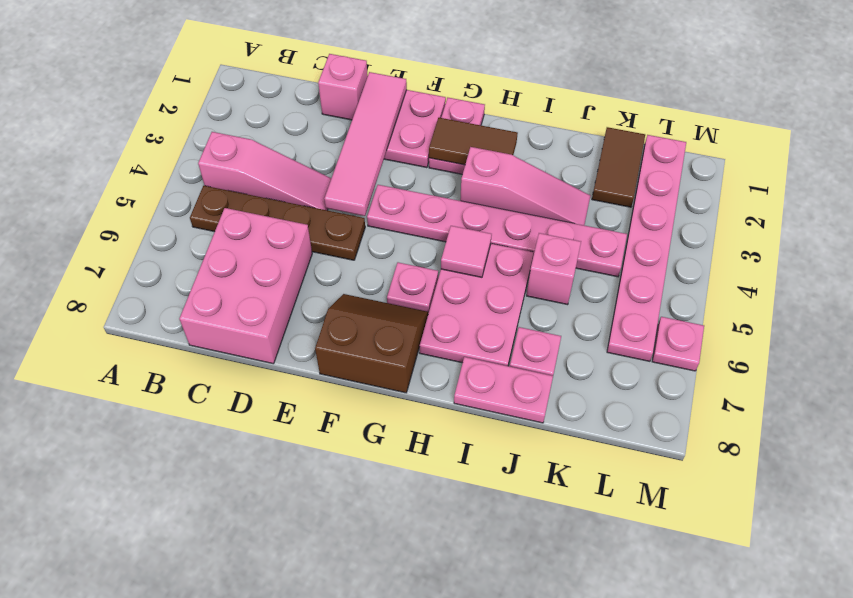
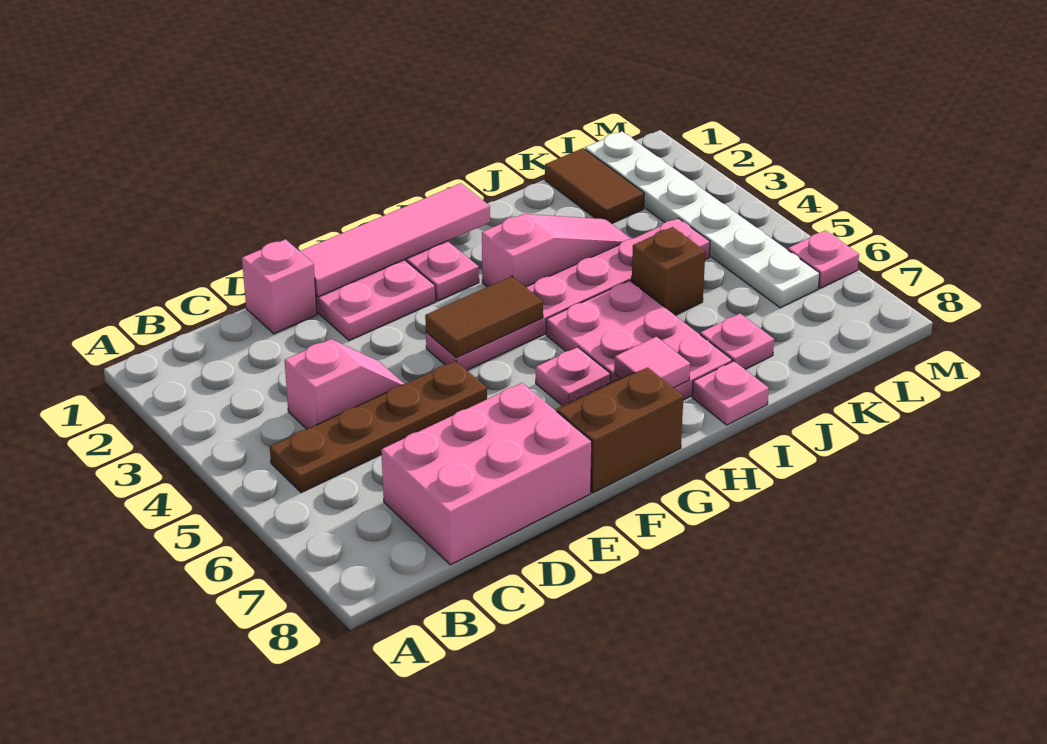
pink slope B4:D4 level 1 top B -> pink slope C4:D4 level 1 top C
pink brick C6:D8 level 1 -> pink brick C7:E8 level 1
pink tile E1:E4 level 2 -> pink tile E1:H1 level 2
brown tile G2:H2 level 2 -> brown tile F4:G4 level 2
pink tile H5 level 2 -> pink tile H7 level 2
pink plate I8:J8 level 1 -> pink plate I8 level 1
pink brick J5 level 1 -> brown brick J5 level 1
pink plate L1:L6 level 1 -> white plate L1:L6 level 1

